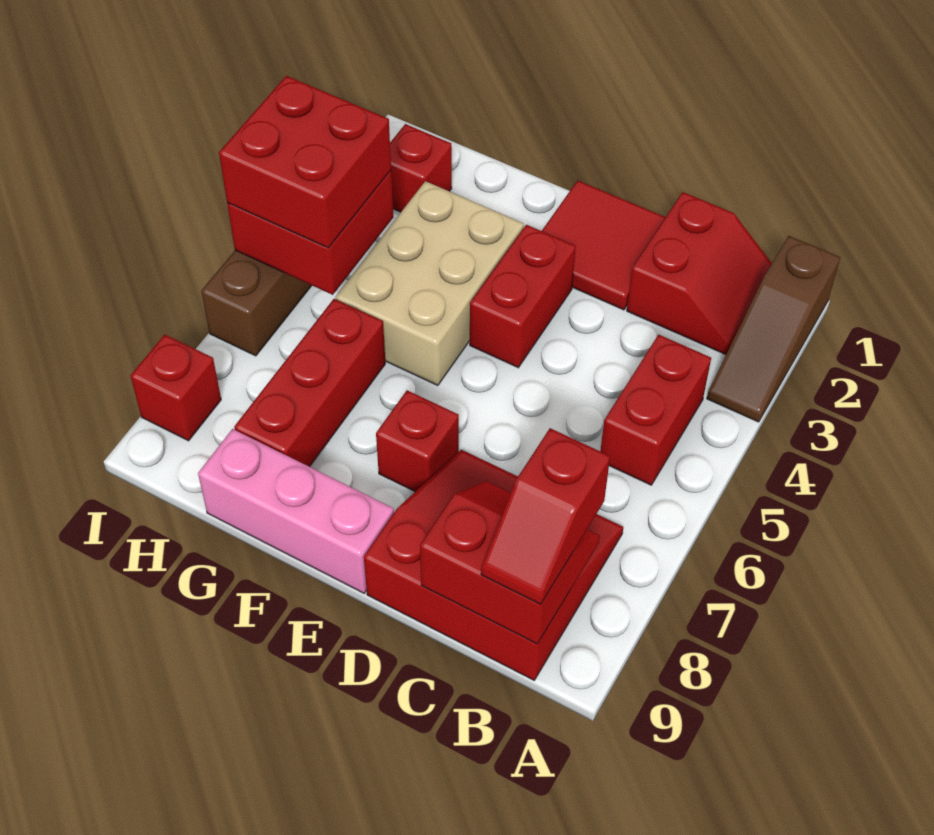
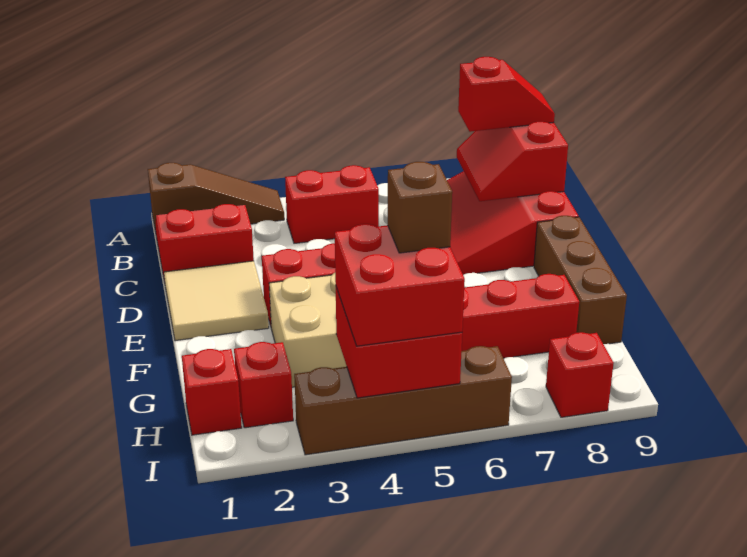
red tile D1:E2 level 1 -> tan tile D1:E2 level 1
red brick E7 level 1 -> red brick H1 level 1
pink brick E9:G9 level 1 -> brown brick E9:G9 level 1
none -> brown brick H5 level 4

